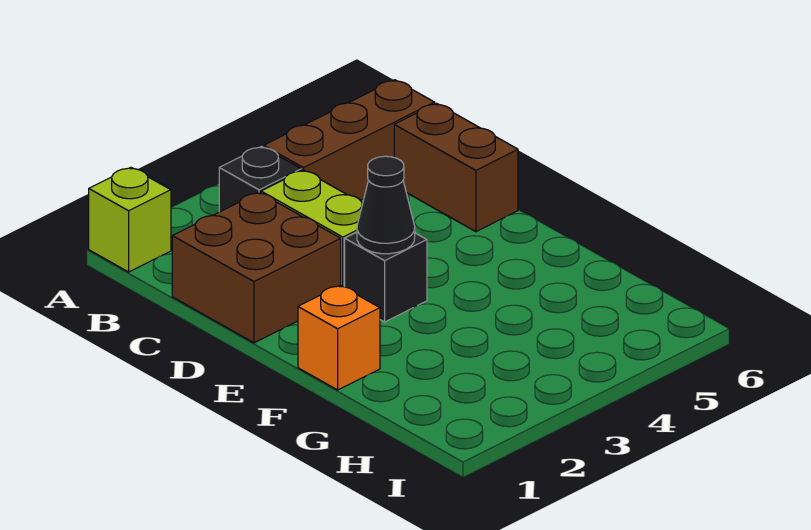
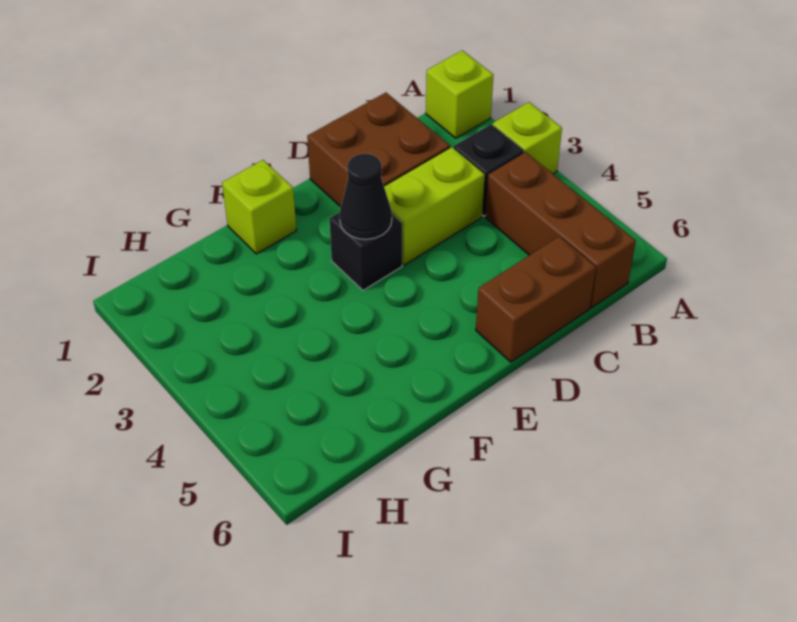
none -> lime brick A3 level 1
orange brick F1 level 1 -> lime brick F1 level 1

